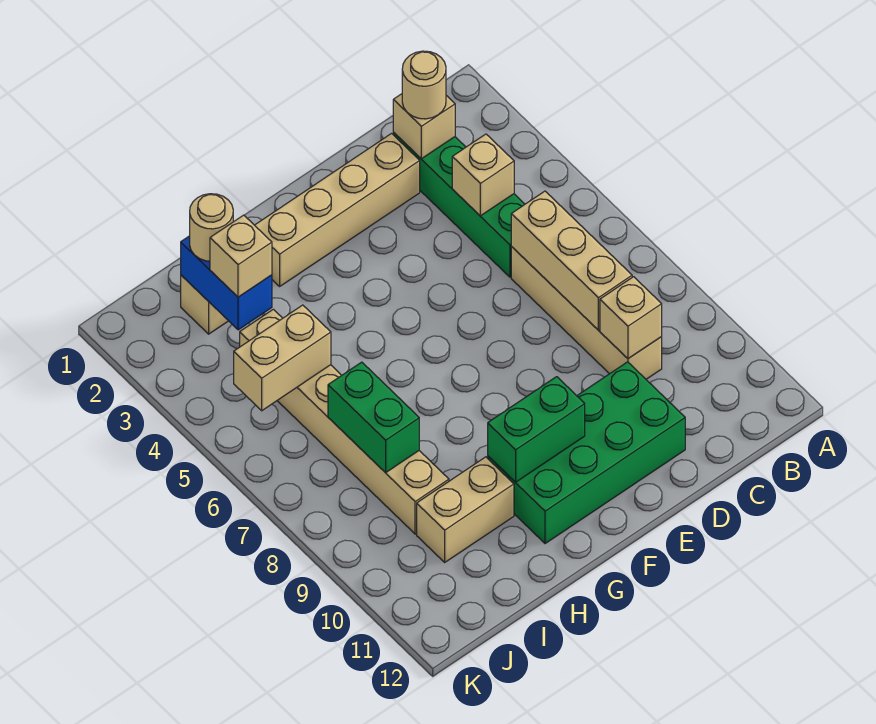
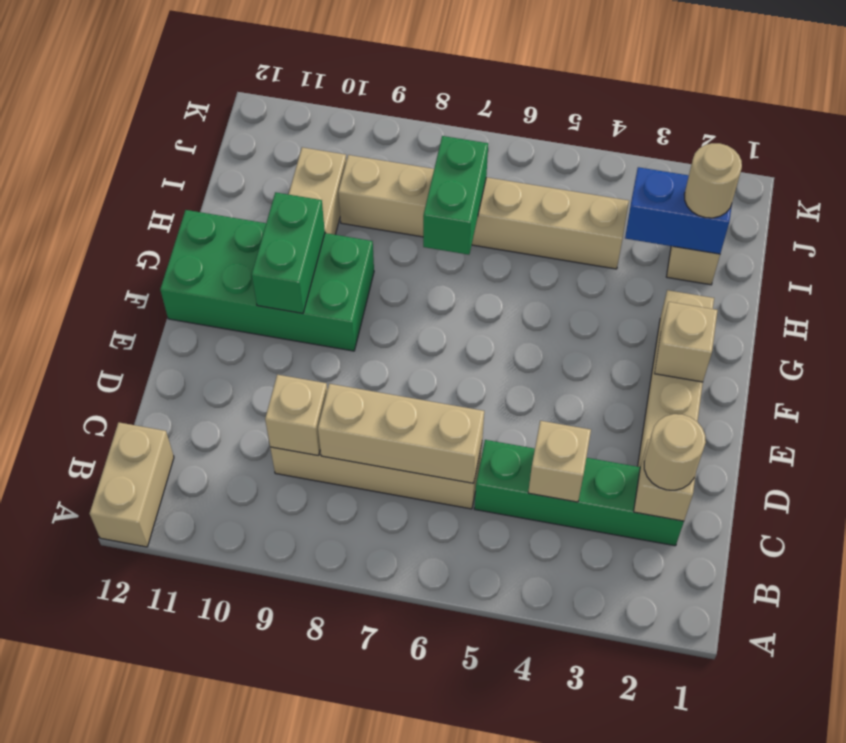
green brick D10:G11 level 1 -> green brick F9:G12 level 1
tan brick I3 level 3 -> tan brick F2 level 2
tan brick I5:J5 level 2 -> tan brick A12:B12 level 1
green brick I7:I8 level 2 -> green brick H7:I7 level 2

